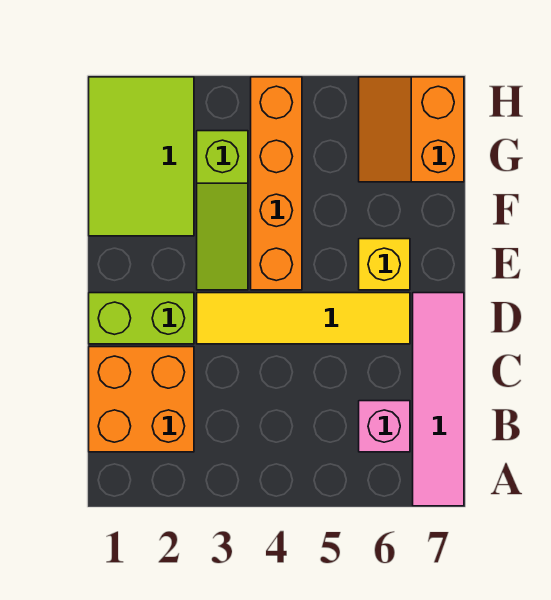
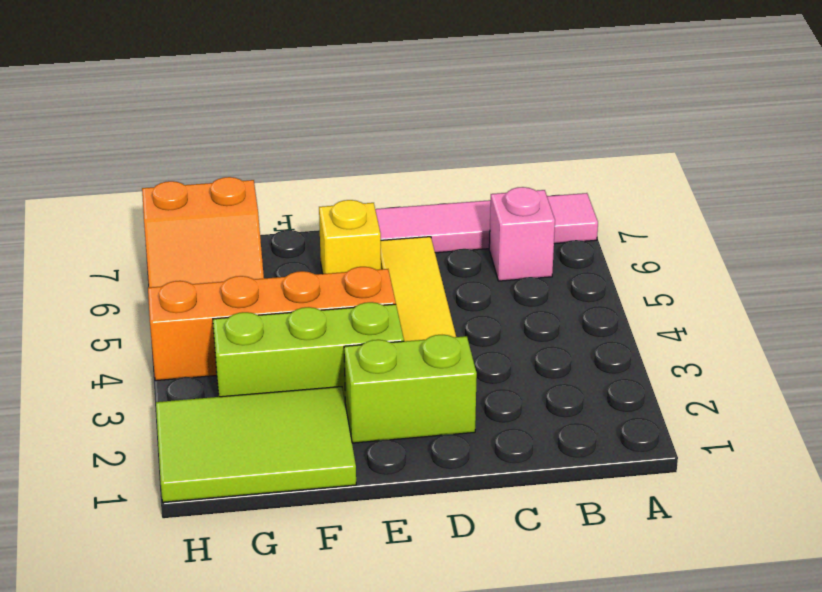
orange brick B1:C2 level 1 -> none
lime brick D1:D2 level 1 -> lime brick D2:E2 level 1
lime slope E3:G3 level 1 top G -> lime brick E3:G3 level 1

